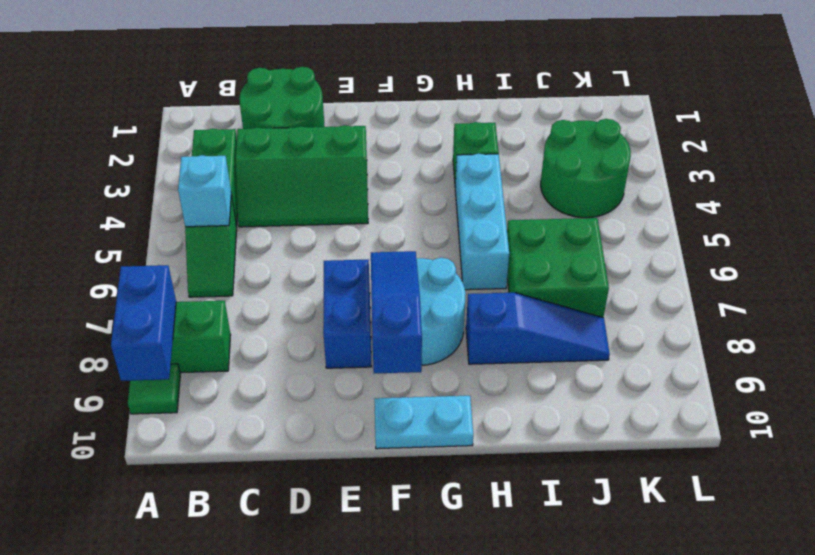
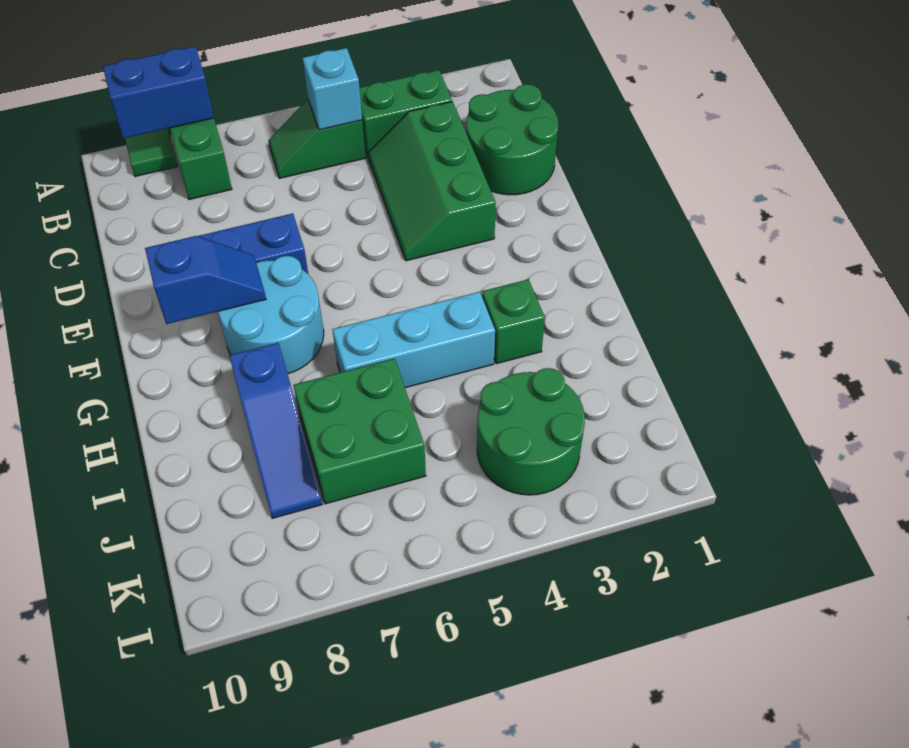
blue slope F7:F9 level 2 top 9 -> blue slope F8:F9 level 2 top 9
cyan plate F10:G10 level 1 -> none

